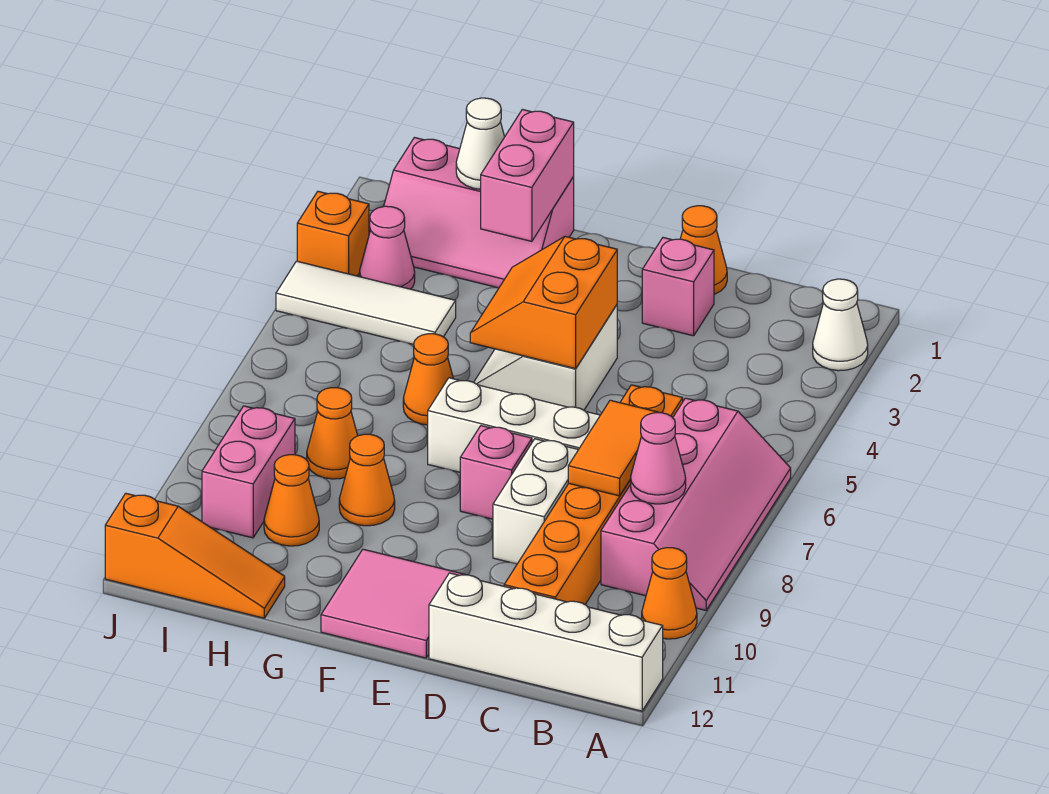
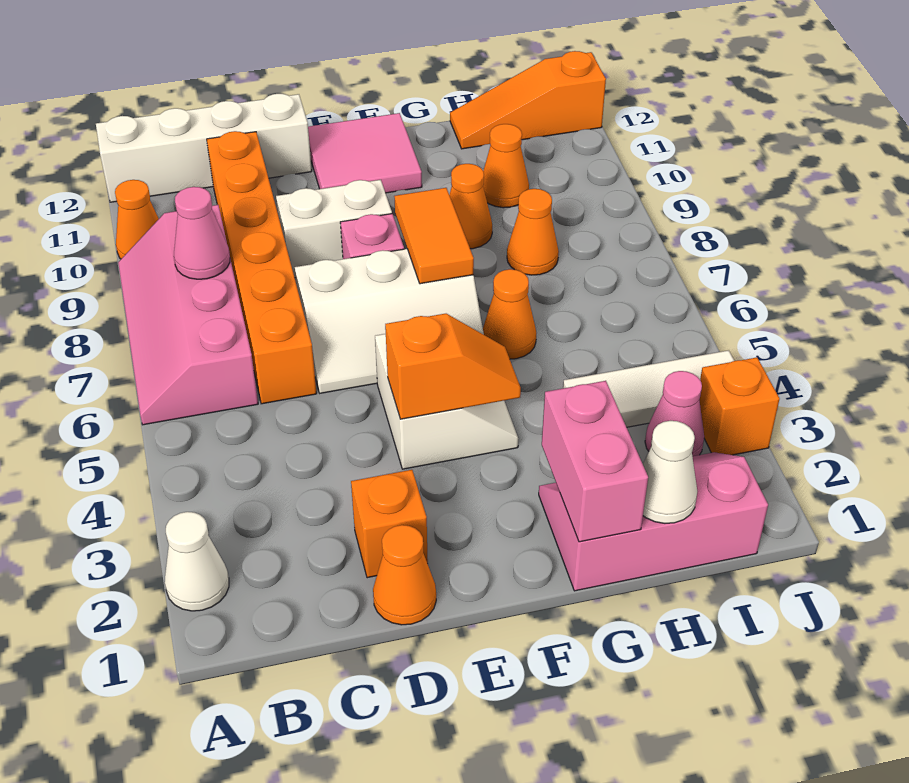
orange tile C7:C8 level 2 -> orange tile F7:F8 level 2
pink brick D2 level 1 -> orange brick D2 level 1
white brick D8:D9 level 1 -> white brick D9:E9 level 1
orange slope E4:F5 level 2 top E -> orange slope E4:F4 level 2 top E
pink brick I9:I10 level 1 -> none

